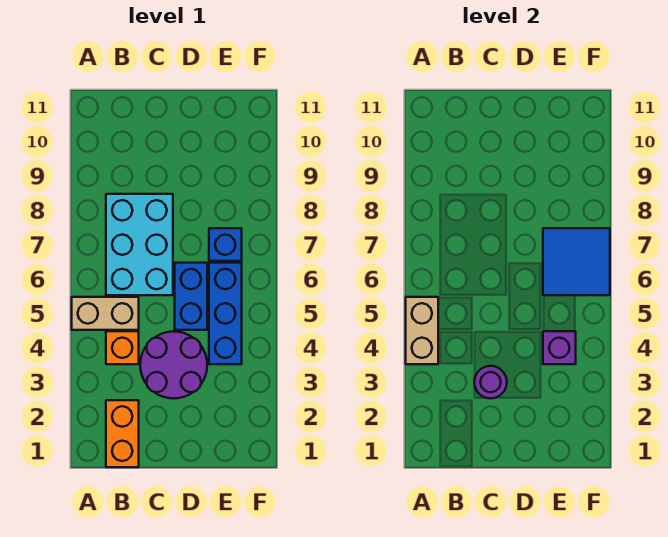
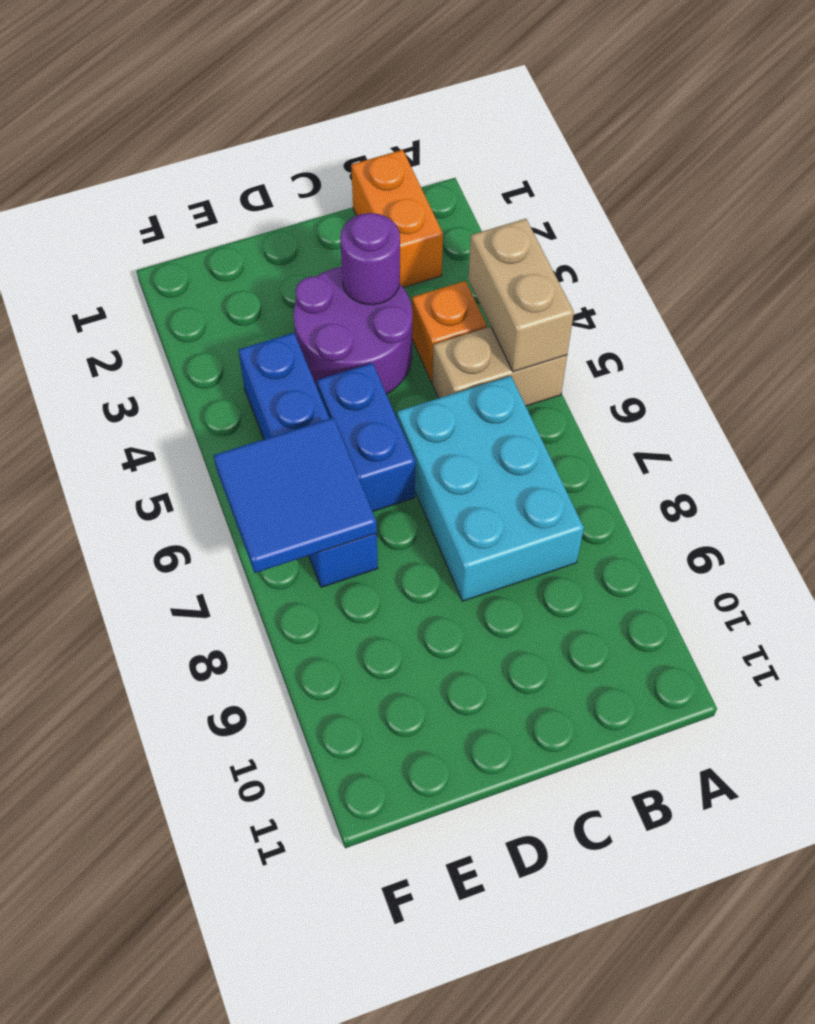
purple brick E4 level 2 -> none

